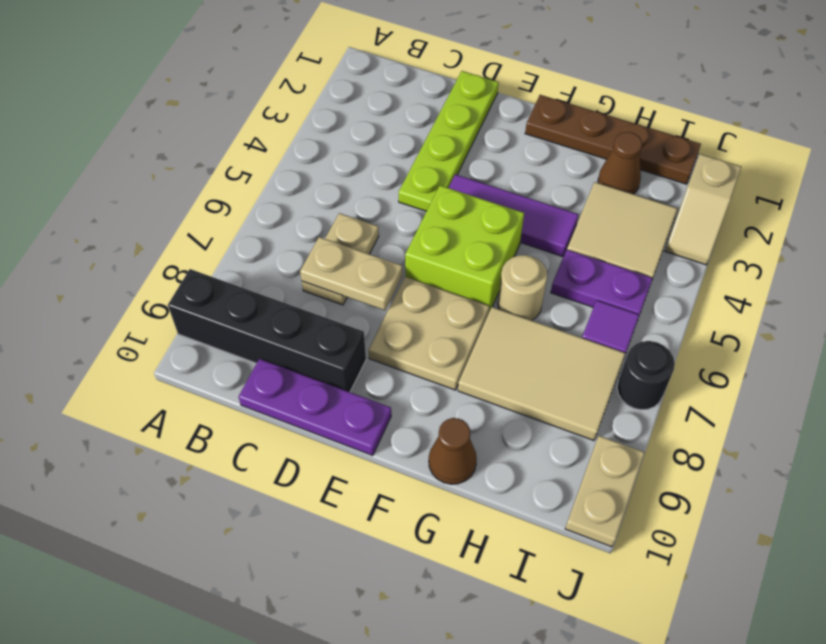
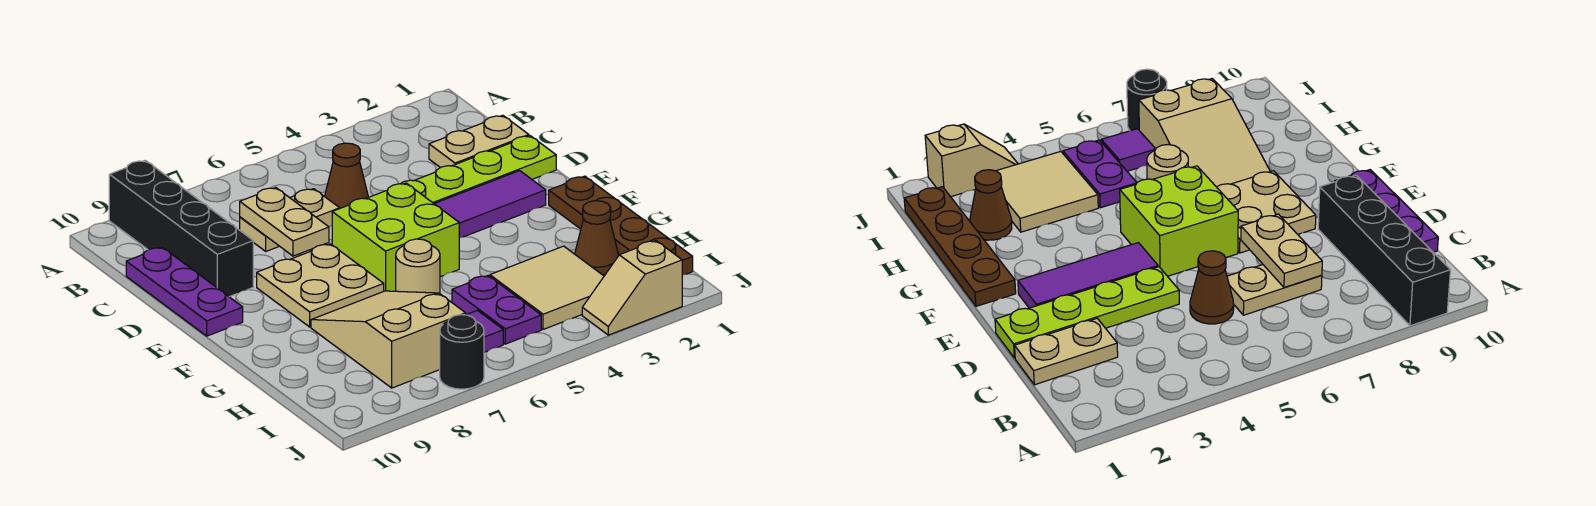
purple tile E4:G4 level 1 -> purple tile E2:E4 level 1
tan tile G7:I8 level 1 -> tan slope G7:I8 level 1 top I
brown cone G10 level 1 -> brown cone C5 level 1
tan plate J9:J10 level 1 -> tan plate C1:C2 level 1

